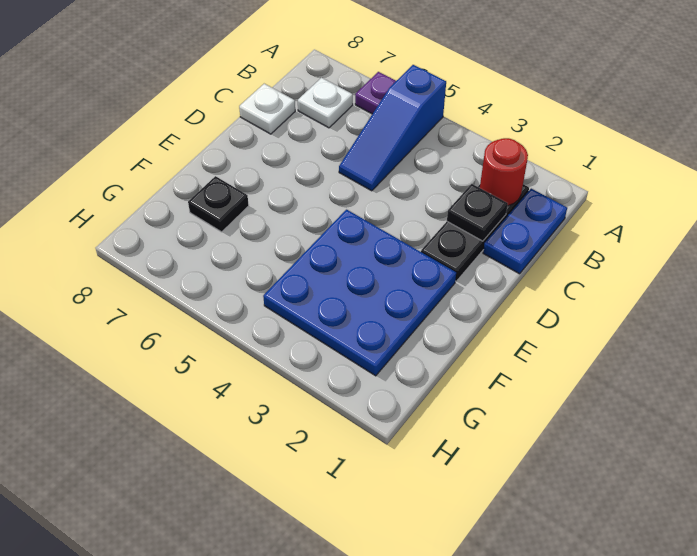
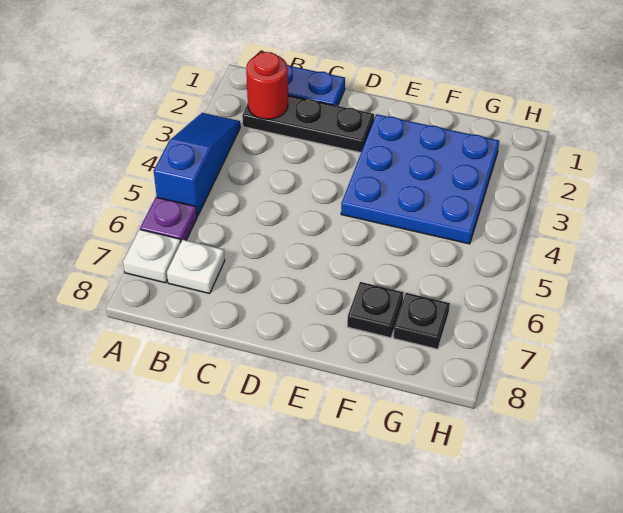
blue slope A5:C5 level 1 top A -> blue slope A3:A5 level 1 top 5
black plate C2 level 2 -> black plate G7 level 1
white plate C8 level 1 -> white plate A7 level 1

